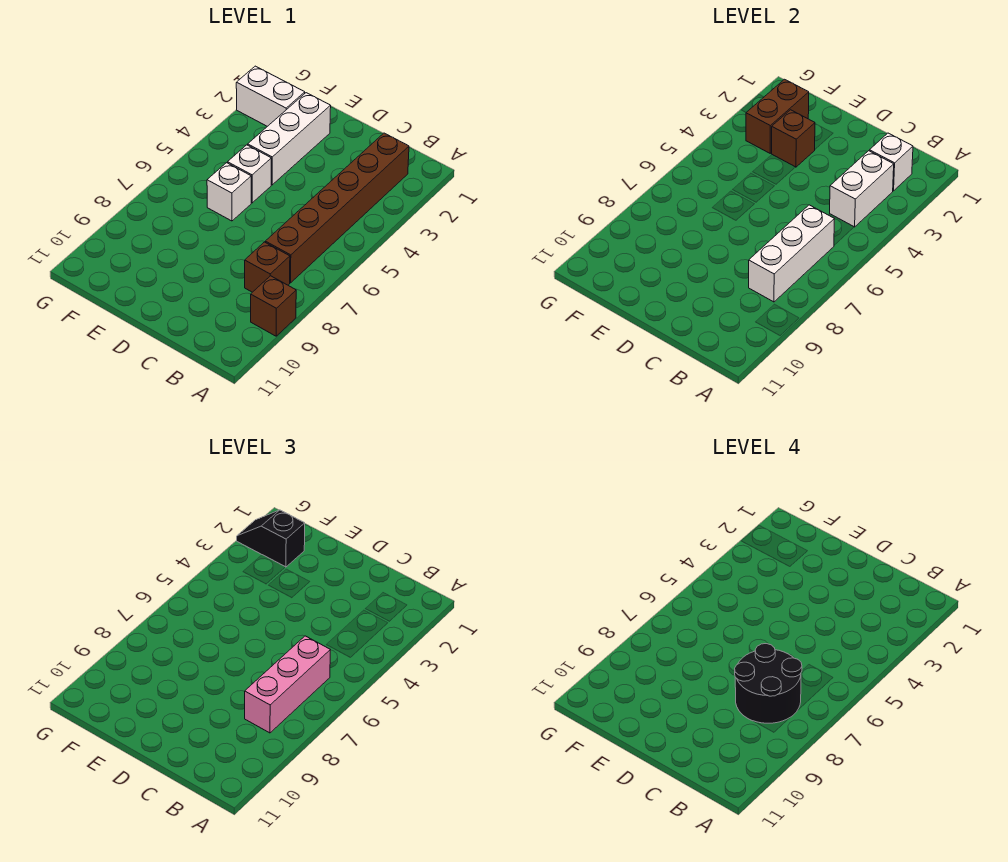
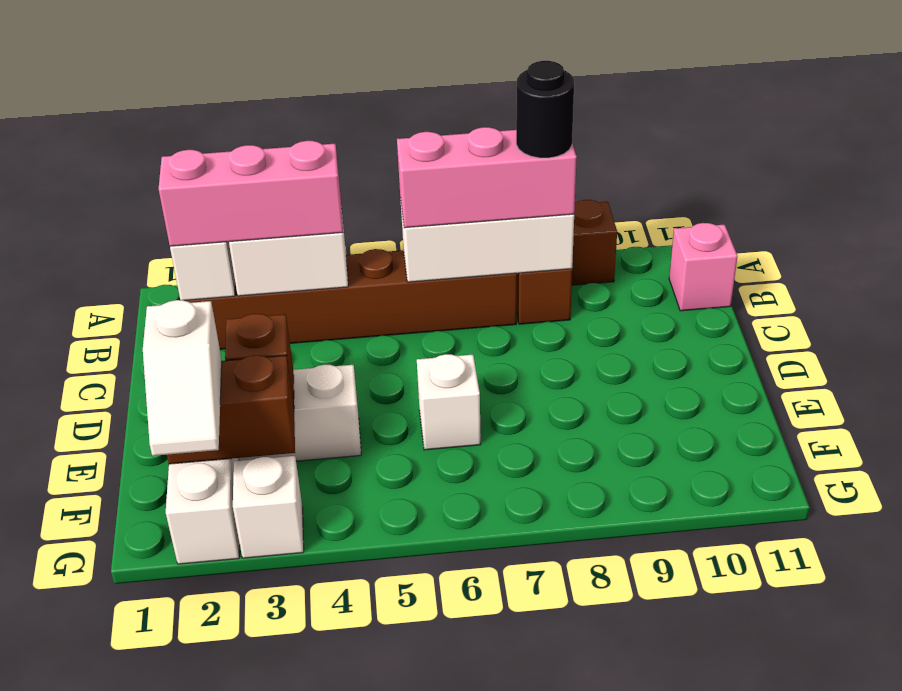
none -> pink brick B2:B4 level 3
black round brick B7:C8 level 4 -> black round brick B8 level 4
none -> pink brick B11 level 1
white brick E5 level 1 -> white brick G3 level 1
black slope F2:G2 level 3 top F -> white slope F2:G2 level 3 top F

